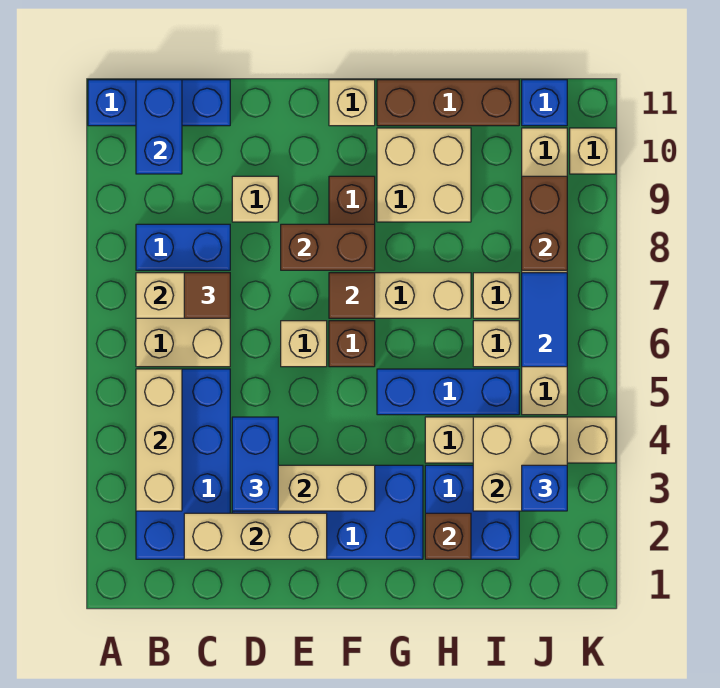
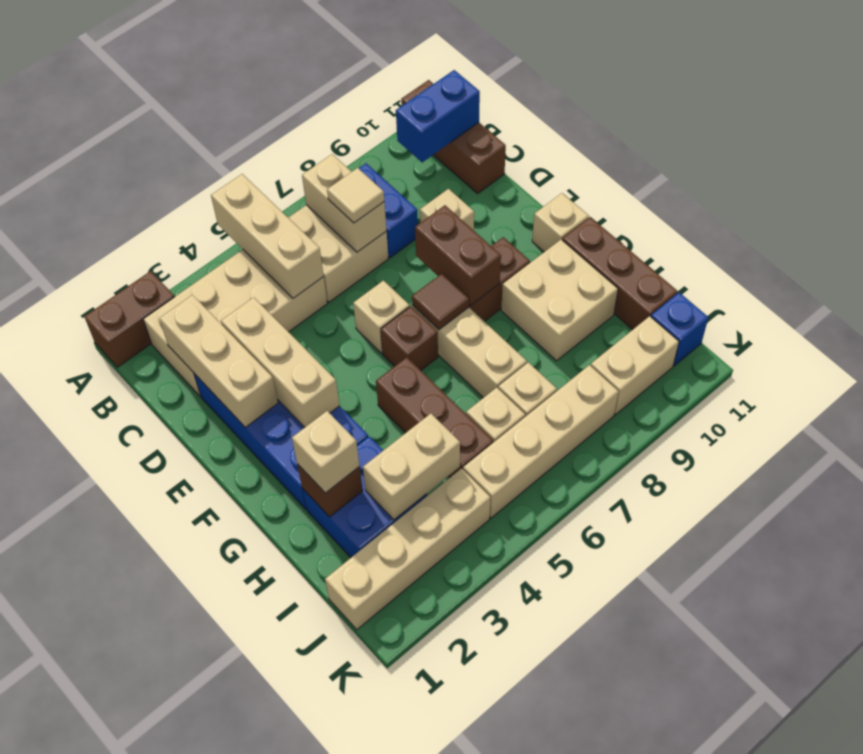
blue brick A11:C11 level 1 -> brown brick A11:C11 level 1
blue brick B2:C5 level 1 -> tan brick B2:C5 level 1
tan brick B3:B5 level 2 -> tan brick A5:C5 level 2
brown tile C7 level 3 -> tan tile C7 level 3
blue brick D3:D4 level 3 -> none
blue brick G5:I5 level 1 -> brown brick G5:I5 level 1
tan brick H4:K4 level 1 -> tan brick J1:J4 level 1
tan brick I3:J4 level 2 -> tan brick I3:I4 level 2
blue brick J3 level 3 -> none
blue tile J6:J7 level 2 -> none
brown brick J8:J9 level 2 -> brown brick A1:A2 level 1
tan brick K10 level 1 -> tan brick H2 level 3

